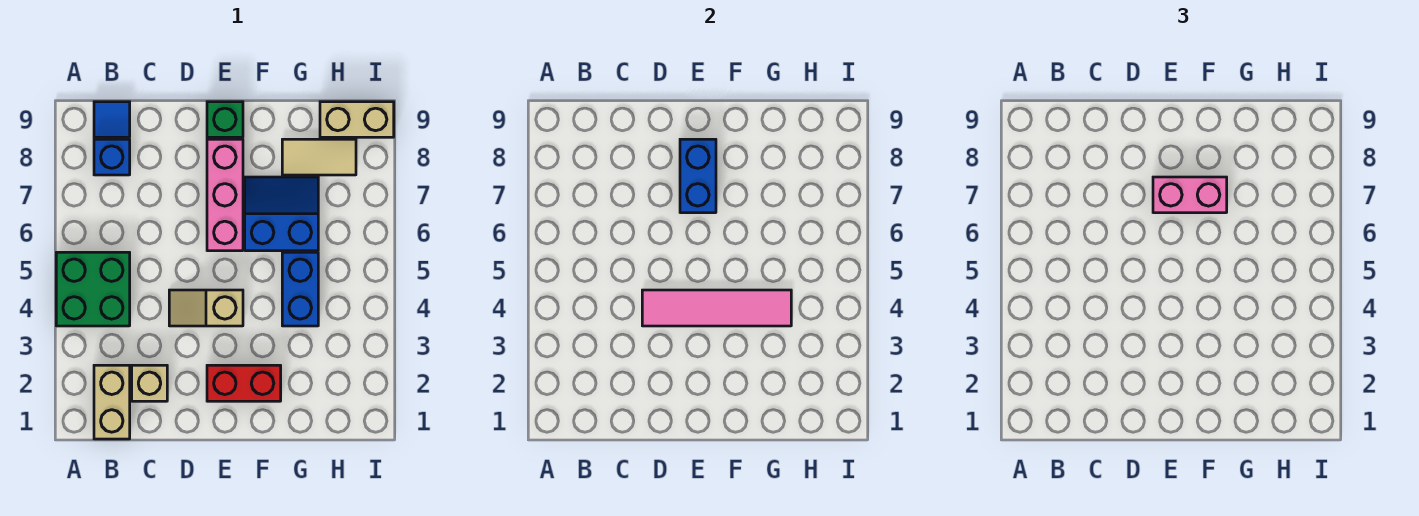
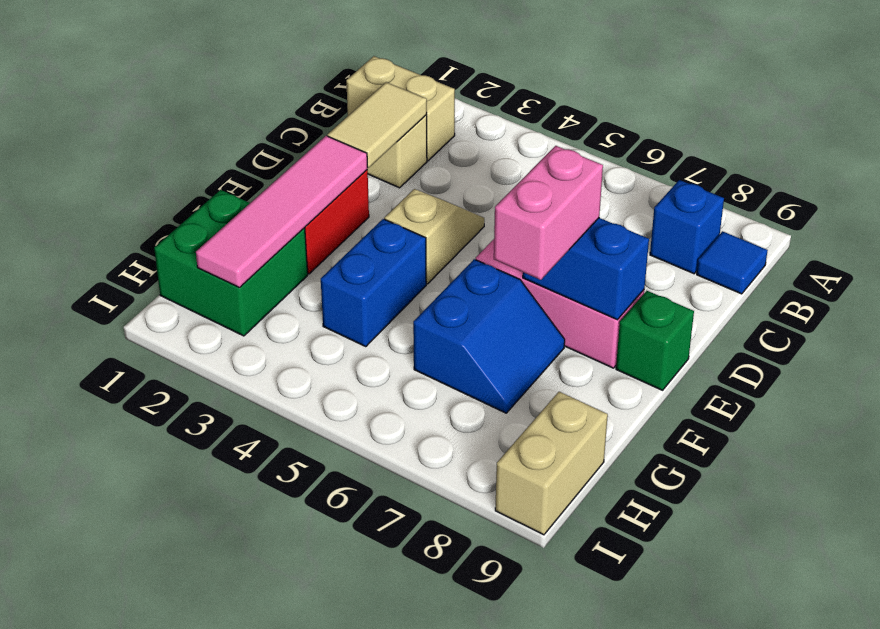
green brick A4:B5 level 1 -> green brick G1:H2 level 1
pink tile D4:G4 level 2 -> pink tile E2:H2 level 2
blue brick G4:G5 level 1 -> blue brick F4:G4 level 1
tan tile G8:H8 level 1 -> tan tile C2:D2 level 2

